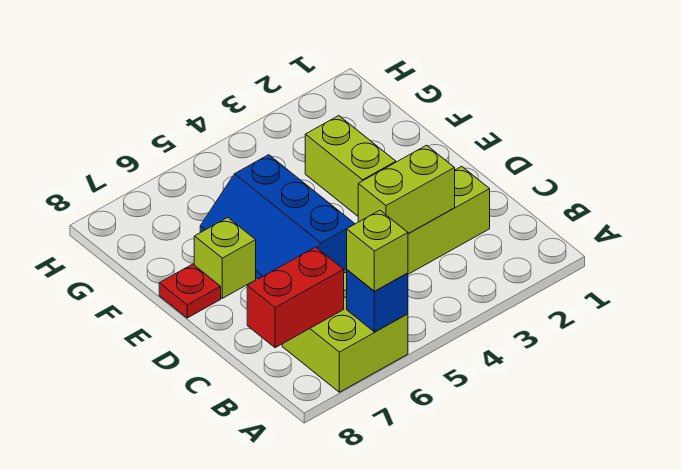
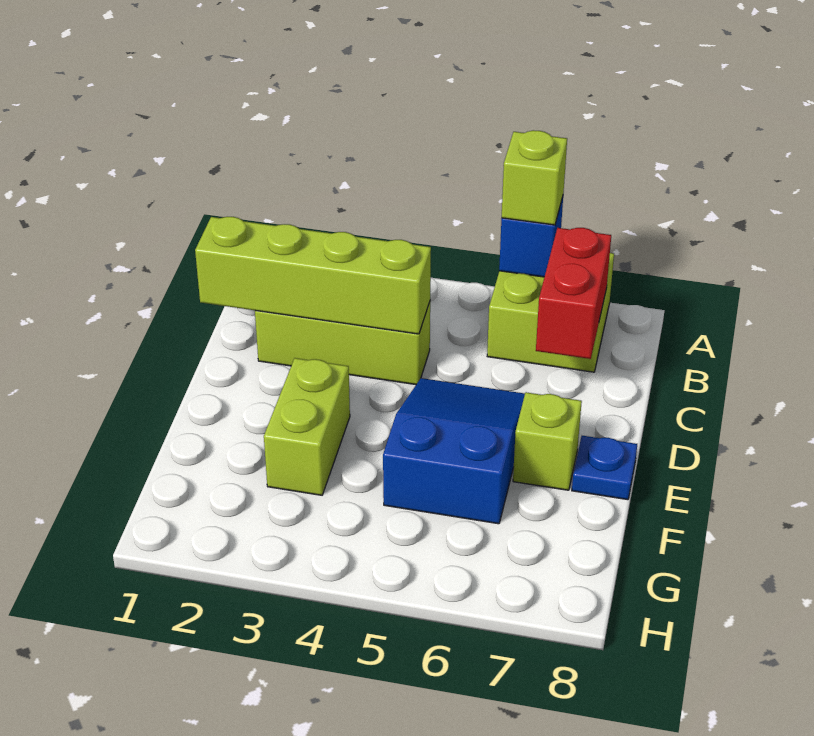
red brick B7:B8 level 2 -> red brick B7:C7 level 2
lime brick C3:C4 level 2 -> lime brick C1:C4 level 2
blue slope D5:F6 level 1 top 5 -> blue slope D5:F6 level 1 top F
red plate E8 level 1 -> blue plate E8 level 1

